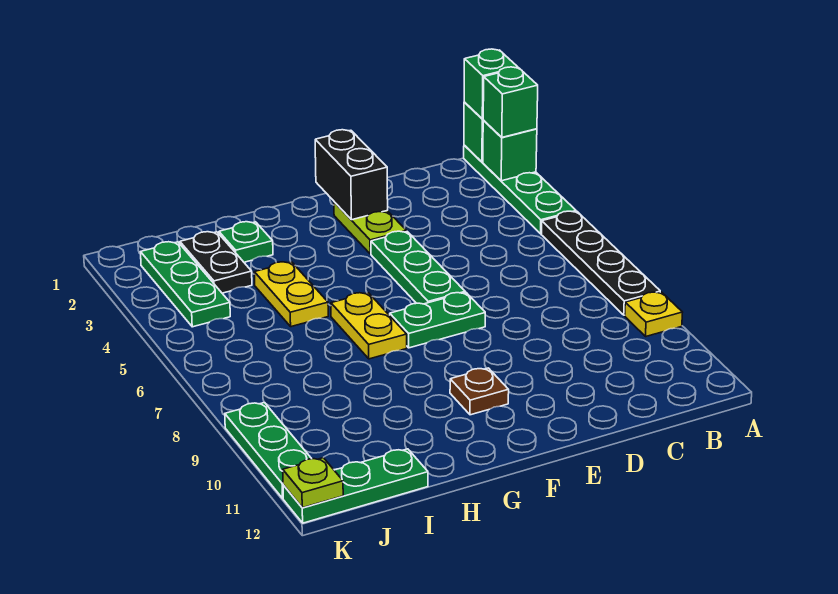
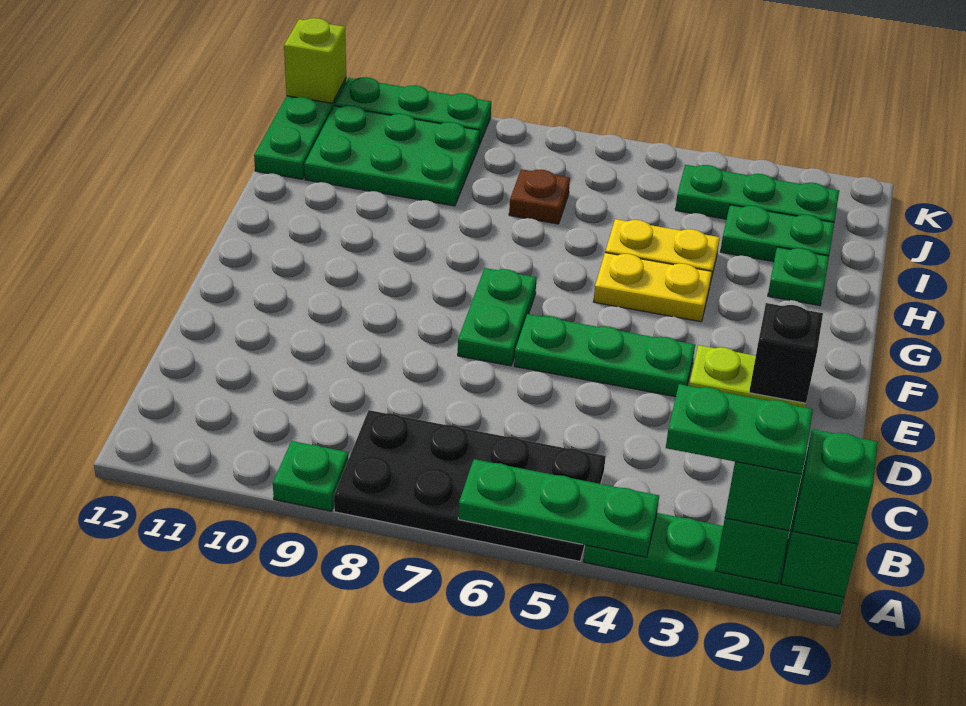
none -> green plate A2:A3 level 4
none -> green plate A4:A6 level 2
black plate A5:A8 level 1 -> black plate A5:B8 level 1
yellow plate A9 level 1 -> green plate A9 level 1
black brick E1:E2 level 2 -> black brick E2 level 2
brown plate F10 level 1 -> brown plate I7 level 1
yellow plate G6:G7 level 1 -> yellow plate G4:G5 level 1
black plate I2:I3 level 1 -> green plate I2:I3 level 1
none -> green plate I9:J11 level 1
lime plate K12 level 2 -> lime brick K12 level 2

